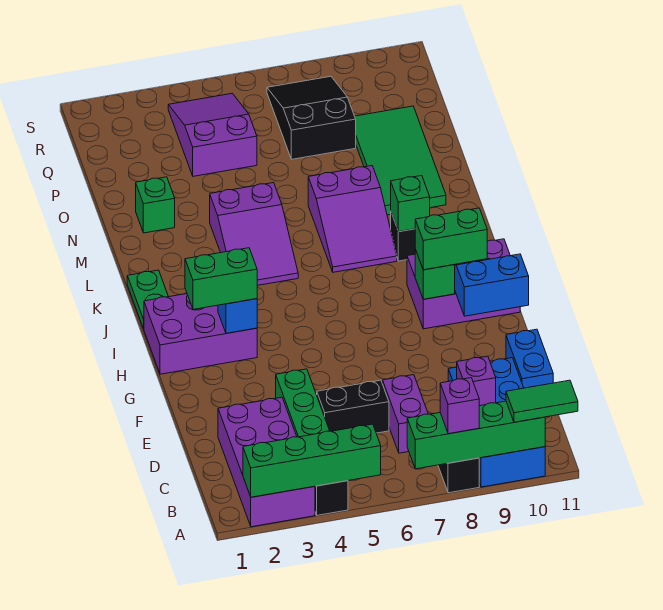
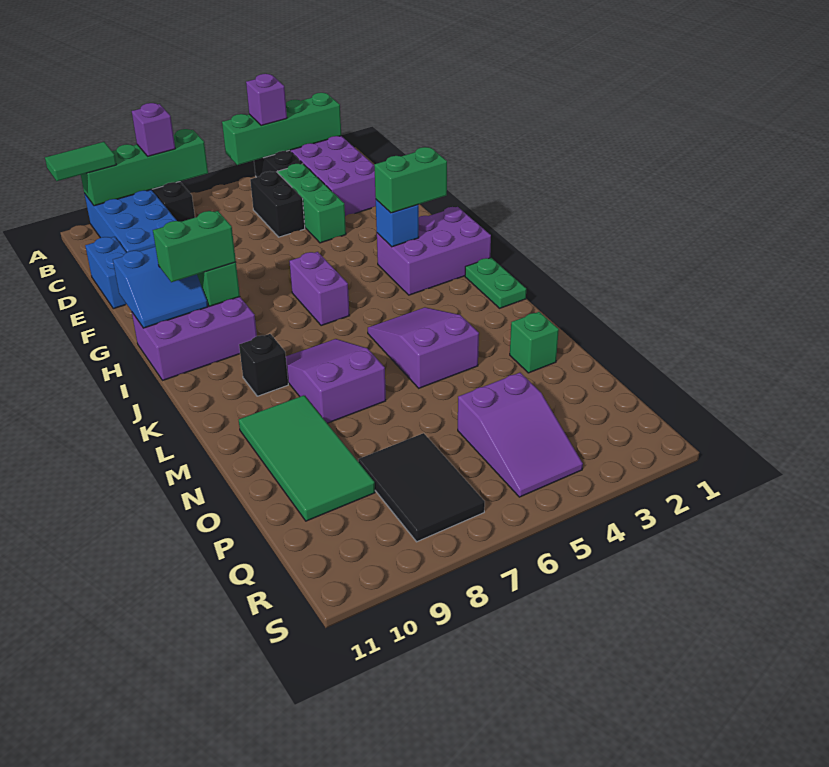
purple brick C7:D7 level 1 -> purple brick H6:I6 level 1
purple brick C9 level 2 -> purple brick A4 level 3
black brick D5:D6 level 1 -> black brick C5:D5 level 1
green brick K9 level 2 -> none
black slope P7:R8 level 1 top P -> black tile P7:R8 level 1

